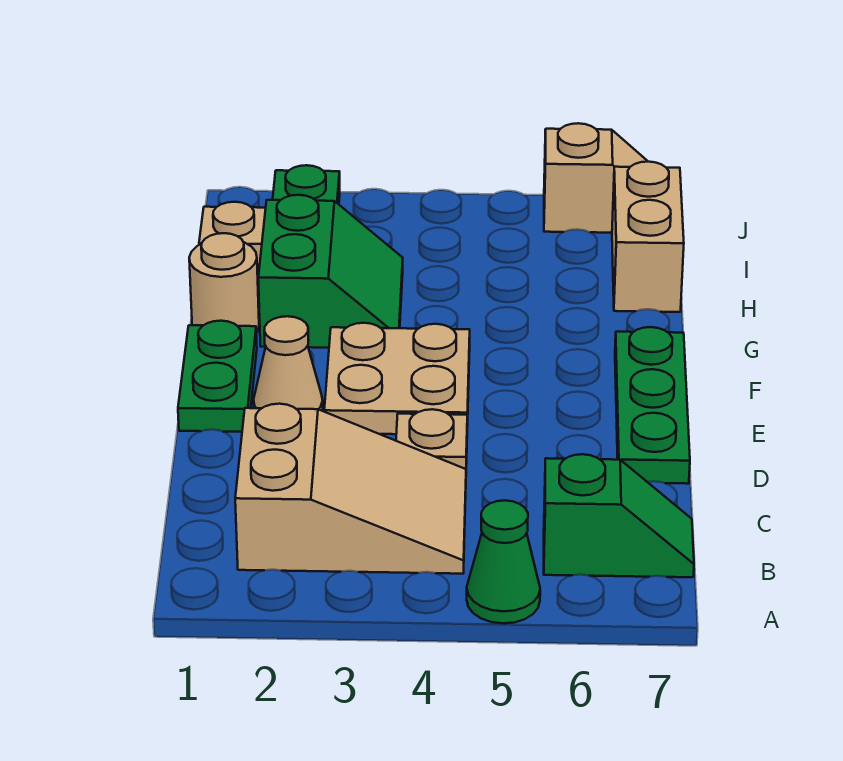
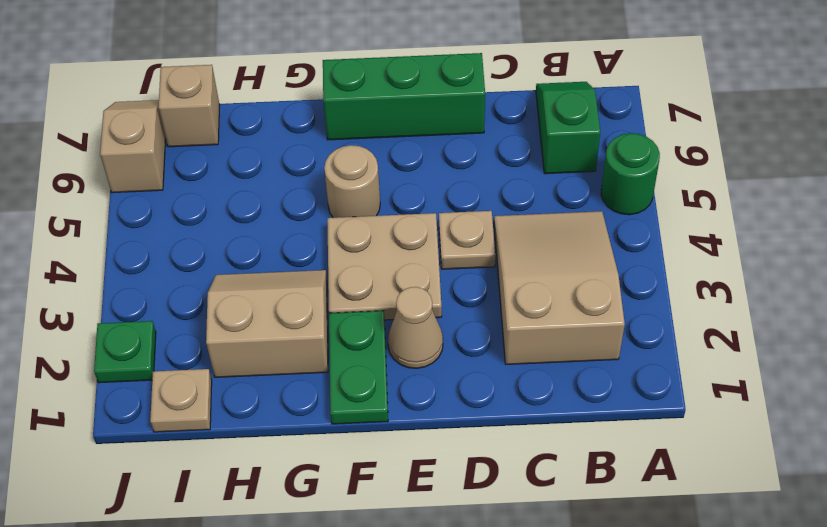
green cone A5 level 1 -> green round brick A5 level 1
green plate D7:F7 level 1 -> green brick D7:F7 level 1
green plate E1:F1 level 1 -> green plate F1:F2 level 1
tan round brick G1 level 1 -> tan round brick F5 level 1
green slope G2:H3 level 1 top 2 -> tan slope G2:H3 level 1 top 2
tan brick H7:I7 level 1 -> tan brick I7 level 1

